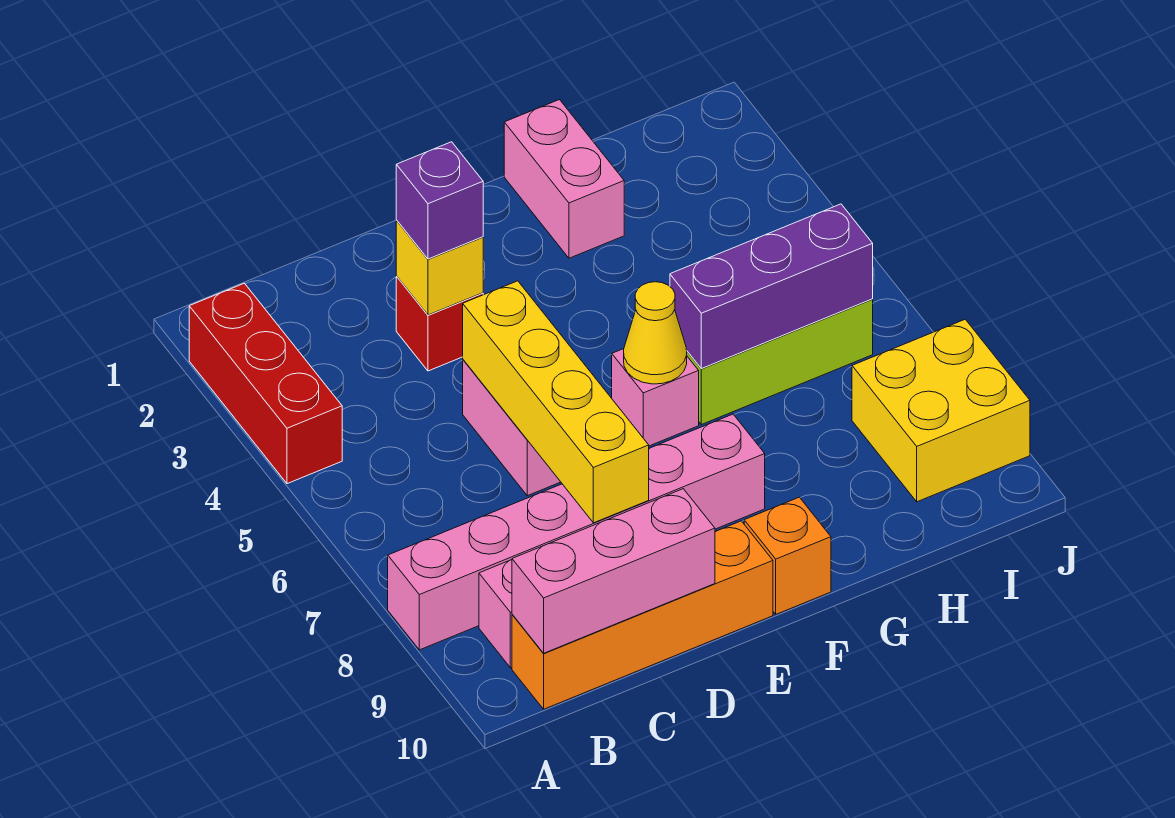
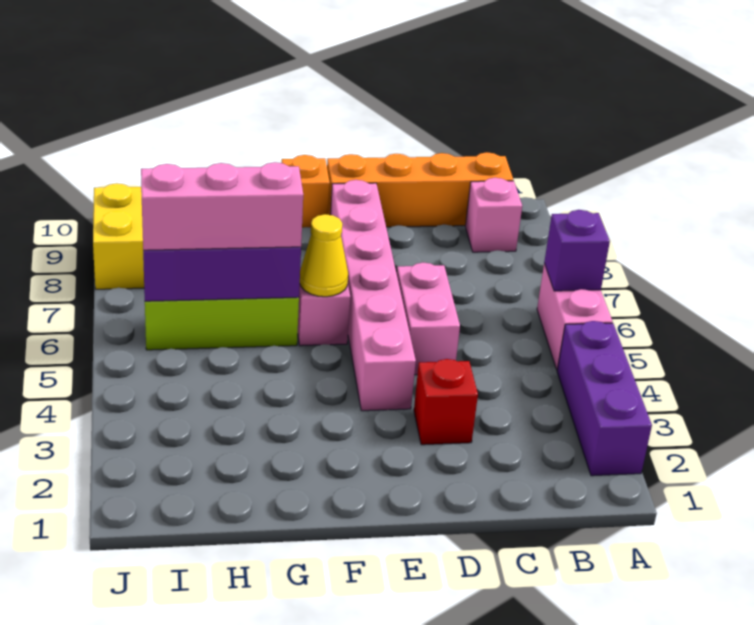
red brick A2:A4 level 1 -> purple brick A2:A4 level 1
pink brick A8:F8 level 1 -> pink brick E4:E9 level 1
pink brick B10:D10 level 2 -> pink brick G6:I6 level 3
yellow brick D3 level 2 -> none
purple brick D3 level 3 -> purple brick A6 level 2
yellow brick D5:D8 level 2 -> none
pink brick G1:G2 level 1 -> pink brick A5:A6 level 1

